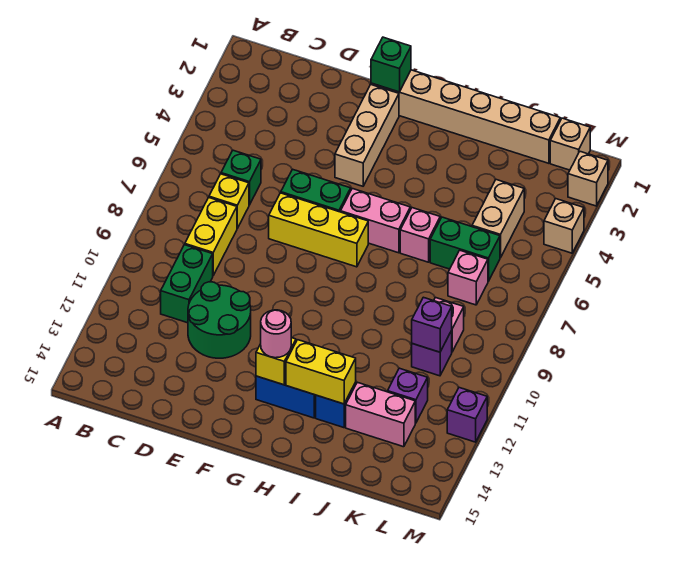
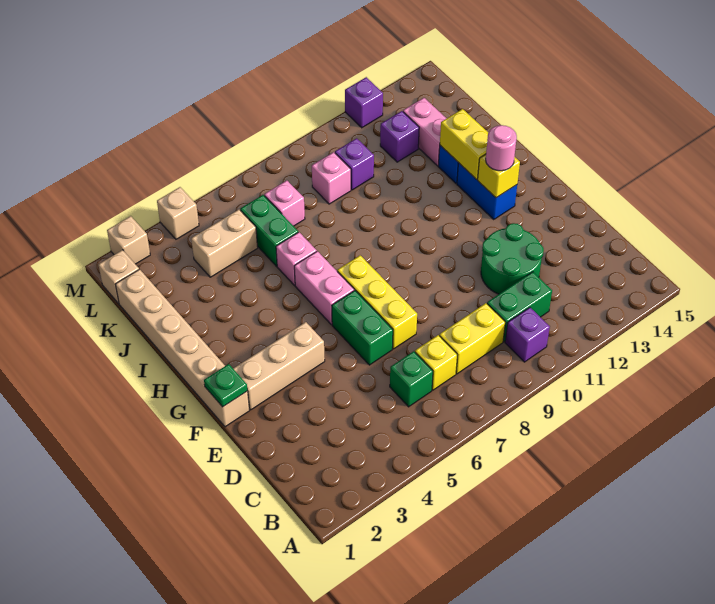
green brick F1 level 2 -> green plate F1 level 2
purple brick K10 level 2 -> purple brick B10 level 1

